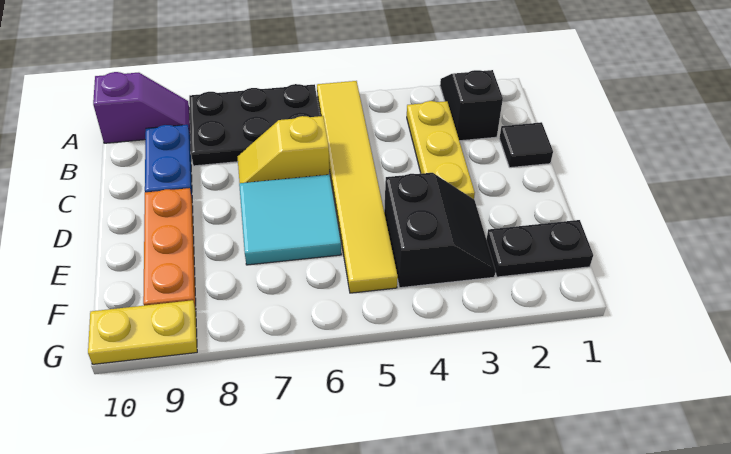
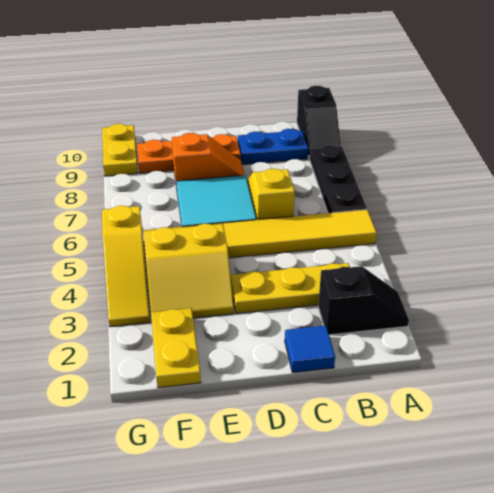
black plate A6:B8 level 1 -> black plate A6:A8 level 1
purple slope A9:A10 level 1 top 10 -> black slope A9:A10 level 1 top 10
black tile C1 level 1 -> blue tile C1 level 1
none -> orange slope D8:E8 level 1 top E
black slope E3:F4 level 1 top 4 -> yellow slope E3:F4 level 1 top 4
black plate F1:F2 level 1 -> yellow plate F1:F2 level 1
none -> yellow slope G3:G5 level 1 top 5

